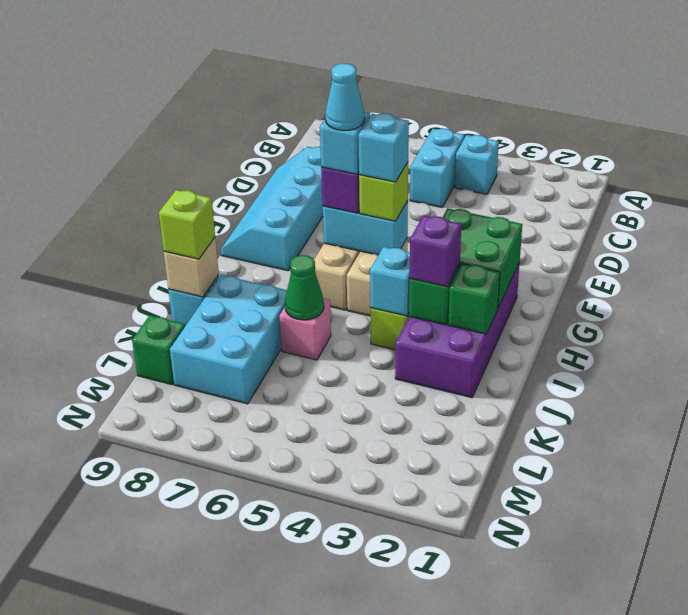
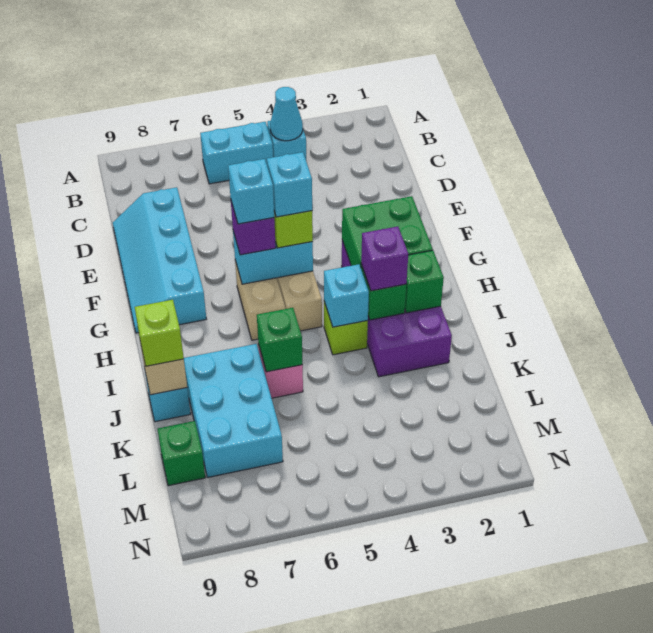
cyan brick B5:C5 level 1 -> cyan brick B5:B6 level 1
cyan cone G6 level 5 -> cyan cone B4 level 2
green cone J6 level 2 -> green brick J6 level 2

